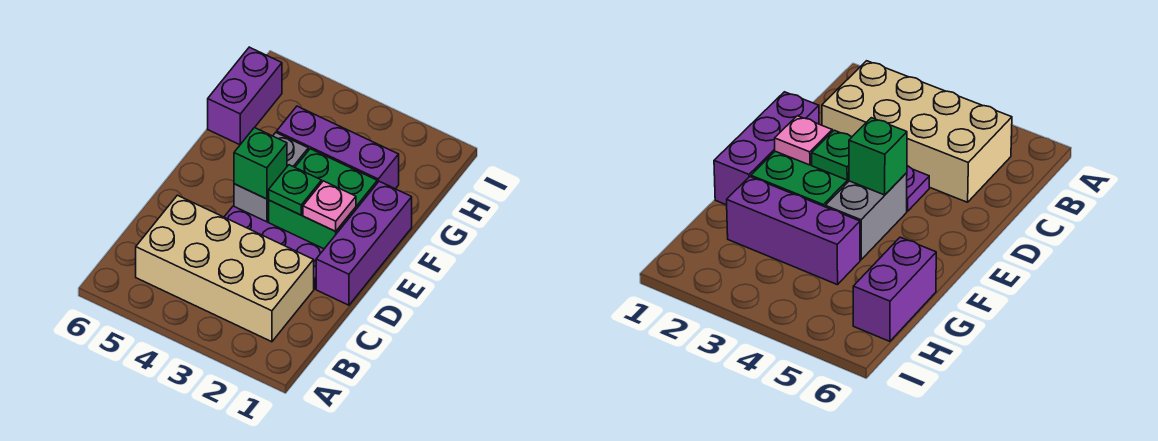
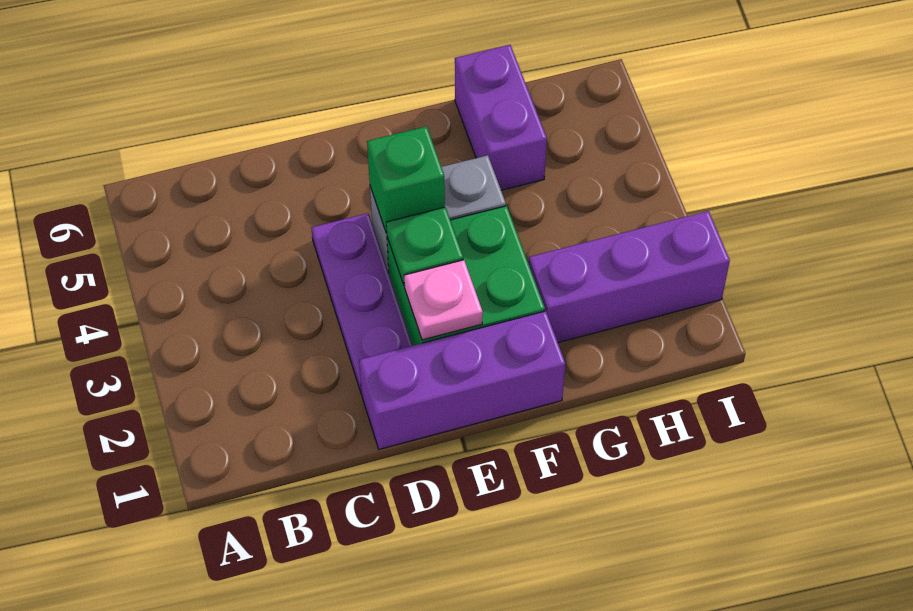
tan brick B2:C5 level 1 -> none
purple brick G2:G4 level 1 -> purple brick G2:I2 level 1
purple brick G6:H6 level 1 -> purple brick G5:G6 level 1

